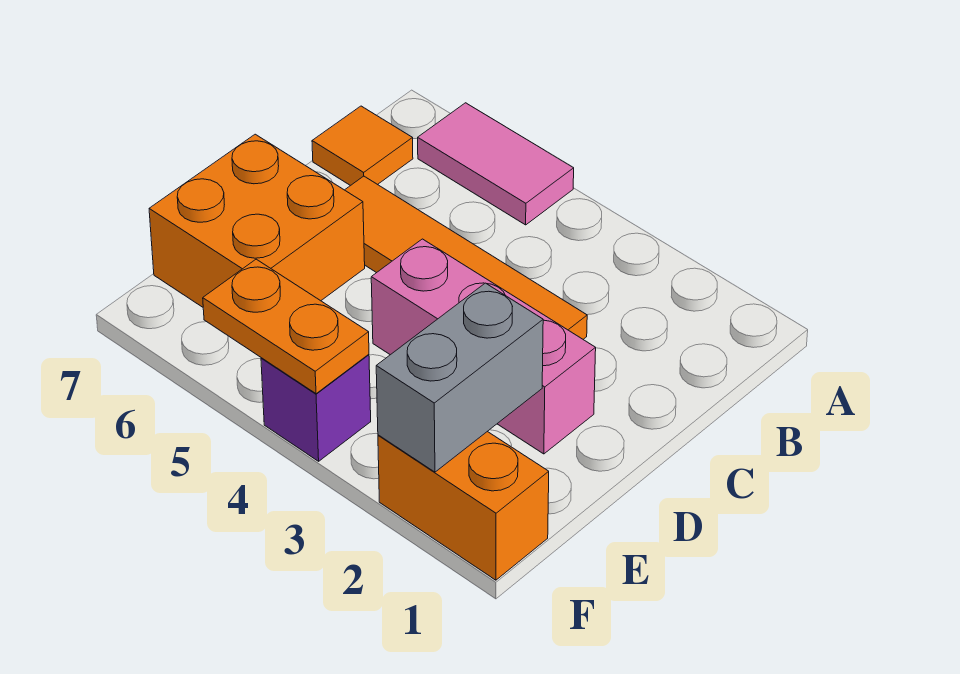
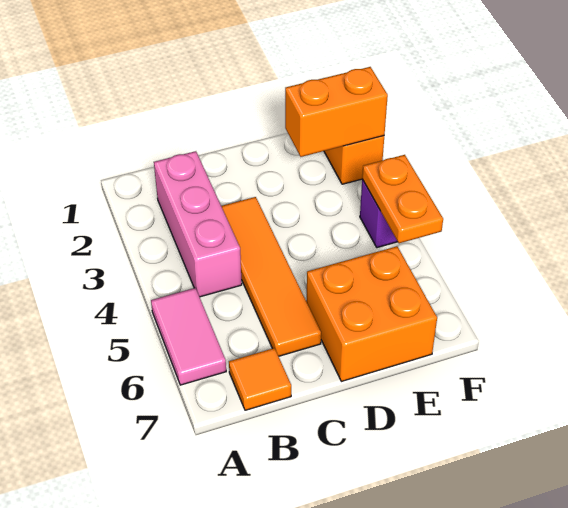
pink brick D2:D4 level 1 -> pink brick B2:B4 level 1
grey brick E2:F2 level 2 -> orange brick E2:F2 level 2

